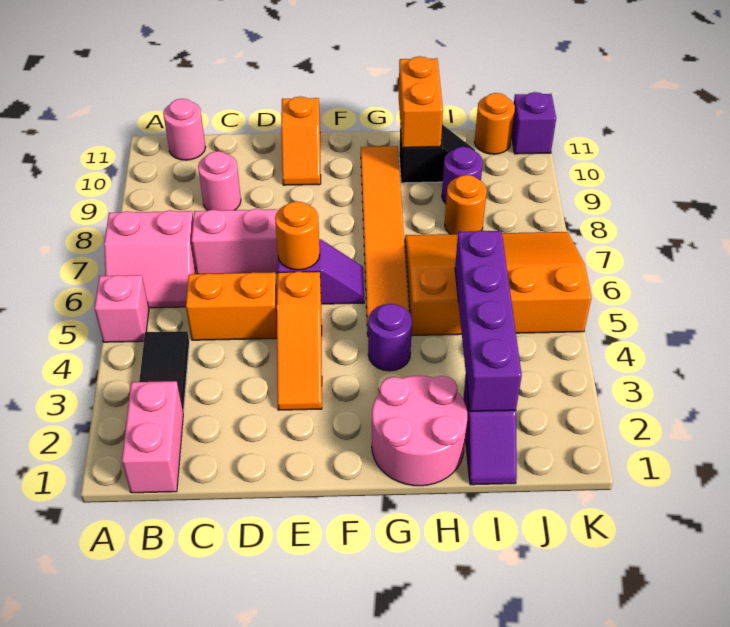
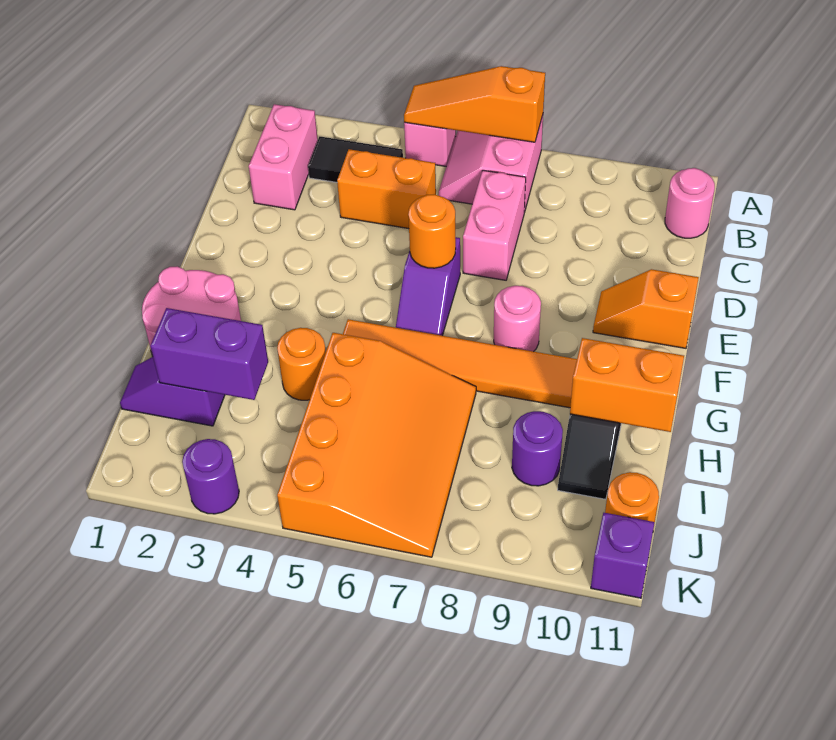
pink brick B1:B2 level 1 -> pink brick B2:C2 level 1
orange brick C5:D5 level 1 -> orange brick C4:C5 level 1
pink round brick C9 level 1 -> pink round brick F8 level 1
orange slope E3:E5 level 1 top 5 -> orange slope A5:A7 level 2 top 7
purple round brick G4 level 1 -> purple round brick K3 level 1
purple brick I2:I5 level 2 -> purple brick I2:I3 level 2
orange round brick I8 level 1 -> orange round brick H4 level 1

